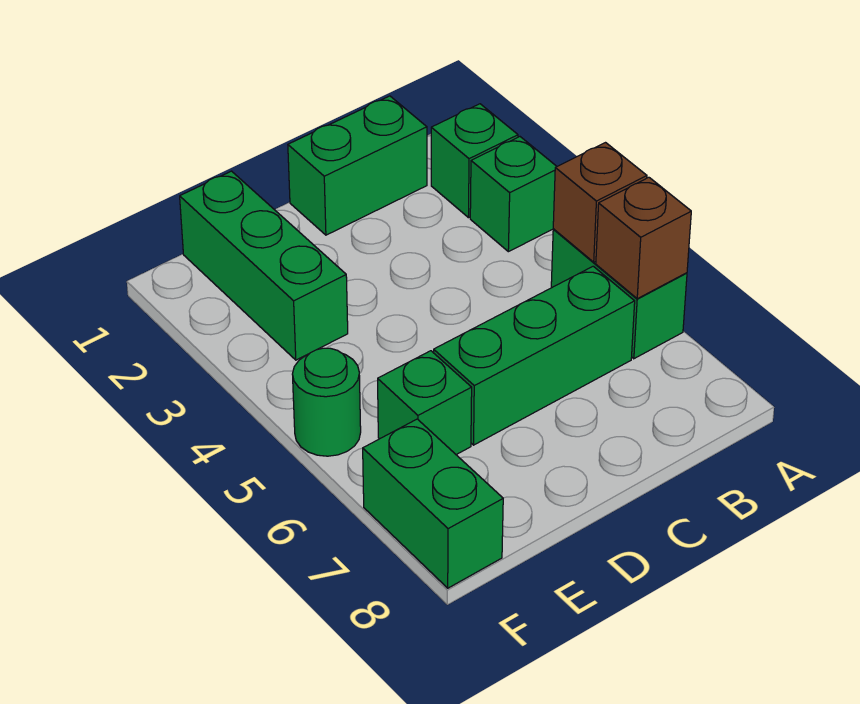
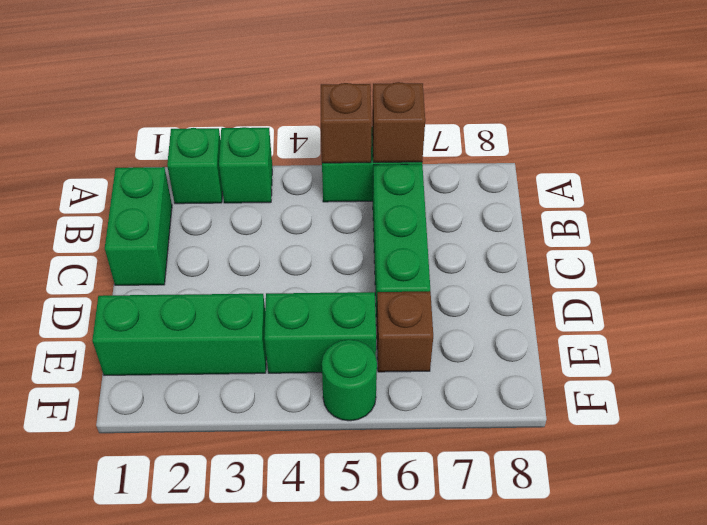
green brick E6 level 1 -> brown brick E6 level 1
green brick F7:F8 level 1 -> green brick E4:E5 level 1

